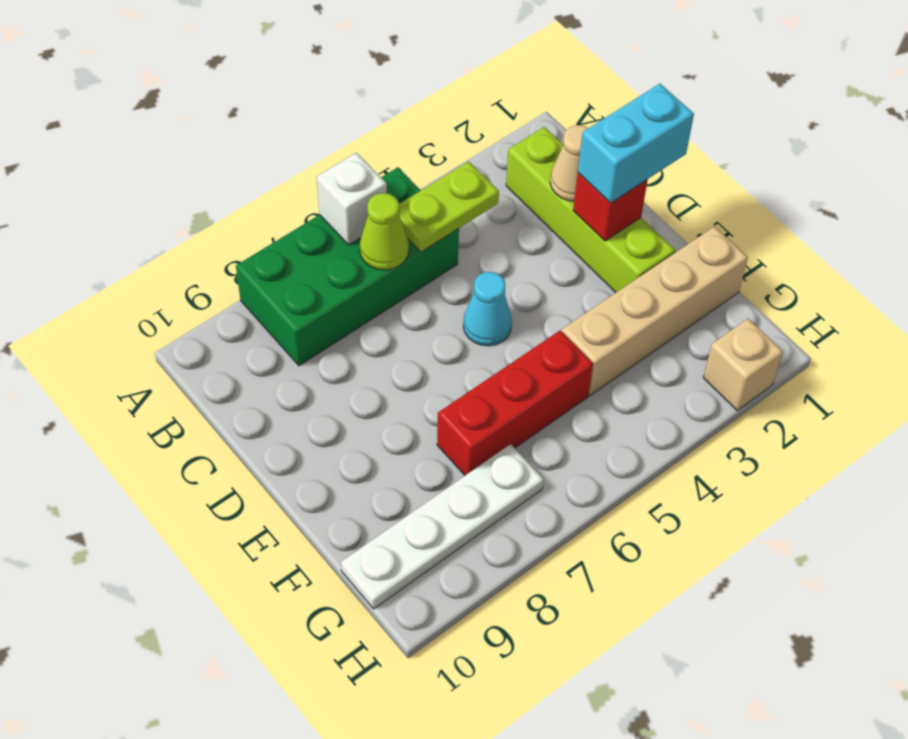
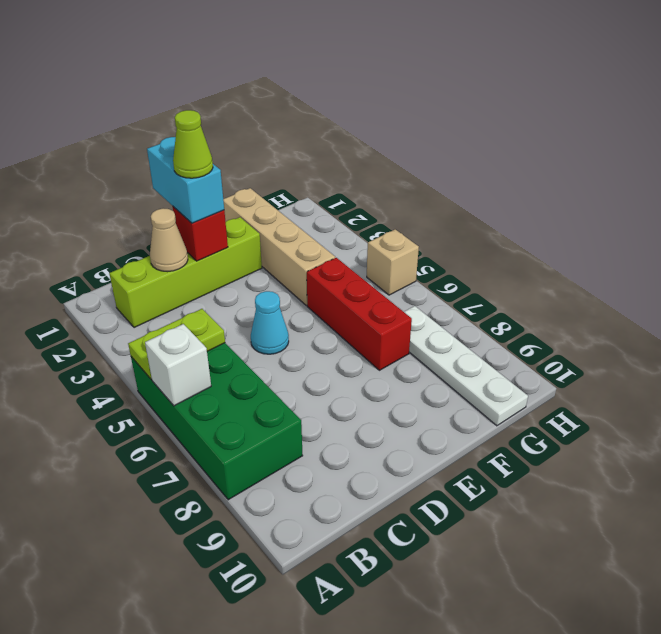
lime plate B4:B5 level 2 -> lime plate A5:B5 level 2
lime cone B6 level 2 -> lime cone D2 level 4
tan brick H2 level 1 -> tan brick H5 level 1

